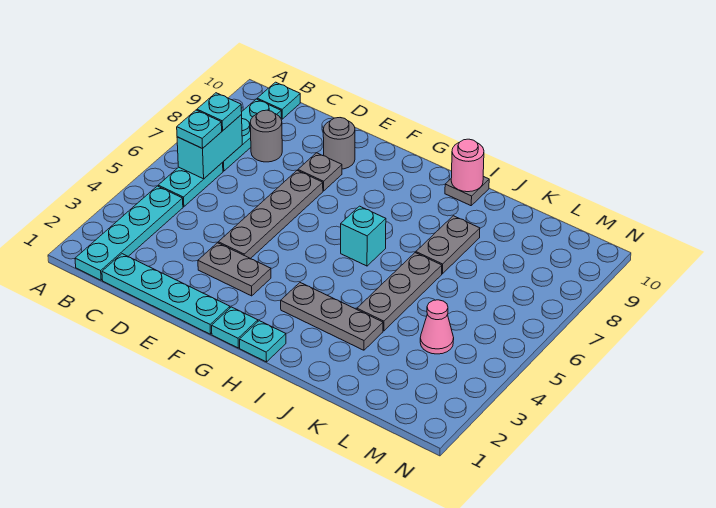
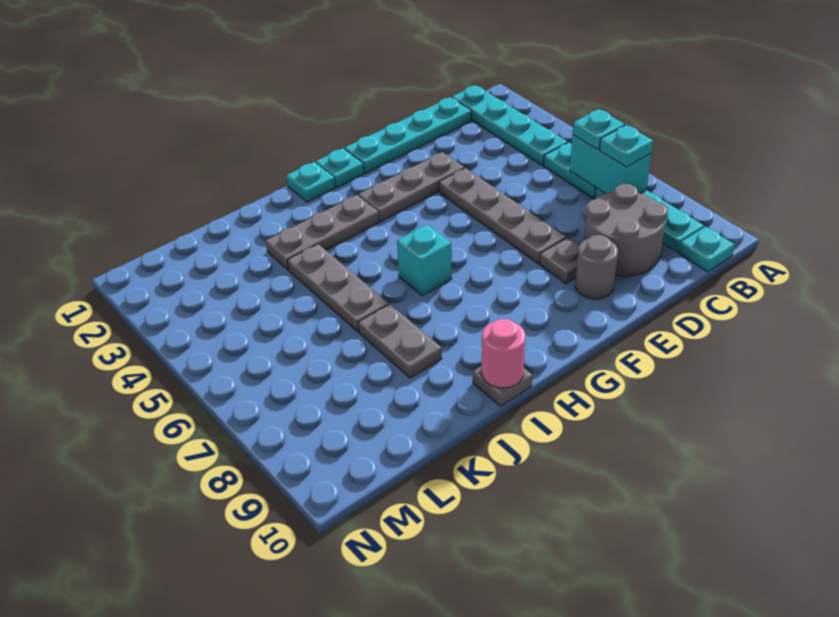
grey round brick C8 level 1 -> grey round brick C8:D9 level 1
grey plate E3:F3 level 1 -> grey plate E3:G3 level 1
pink cone L4 level 1 -> none

